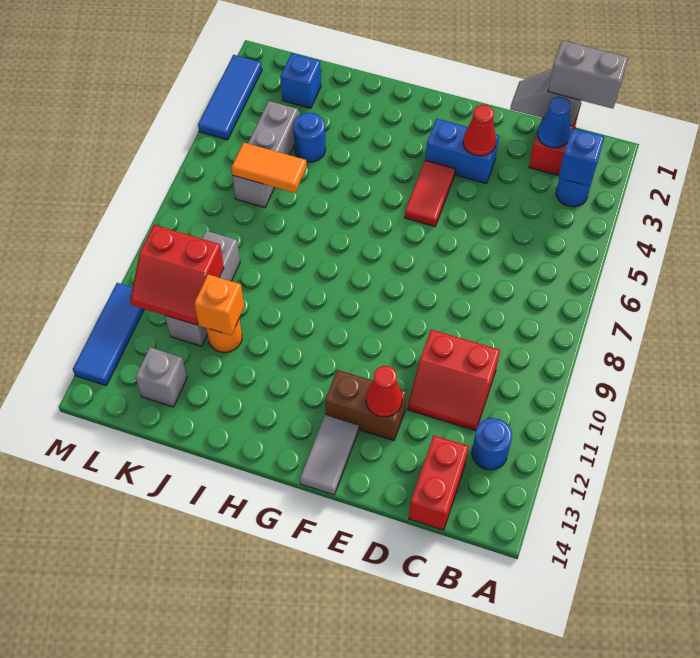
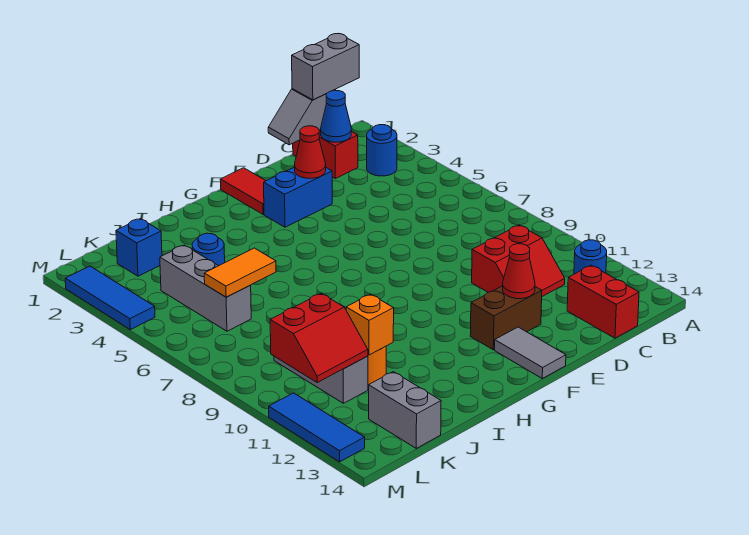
blue brick B3 level 2 -> none
red tile F4:F5 level 1 -> red tile F1:F2 level 1
grey brick K13 level 1 -> grey brick K13:K14 level 1

